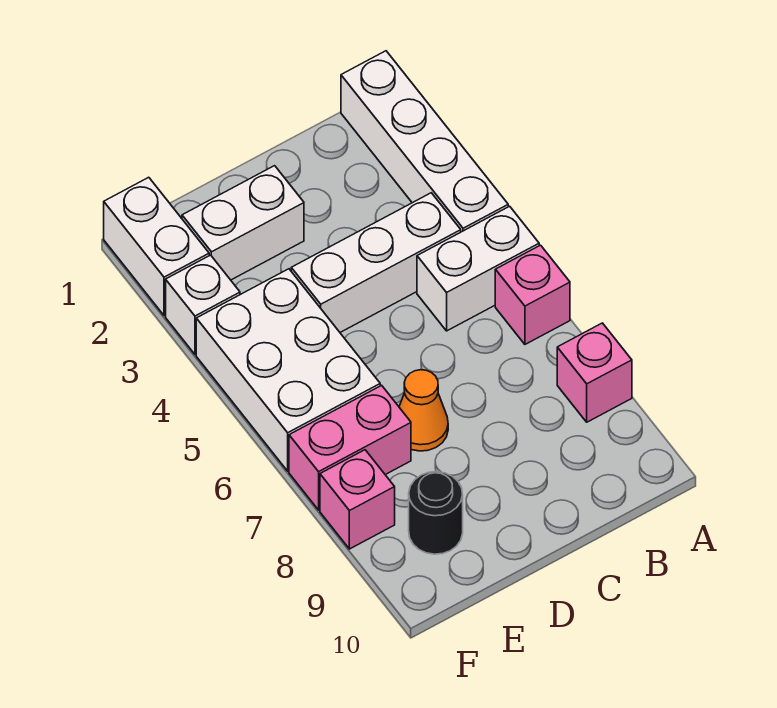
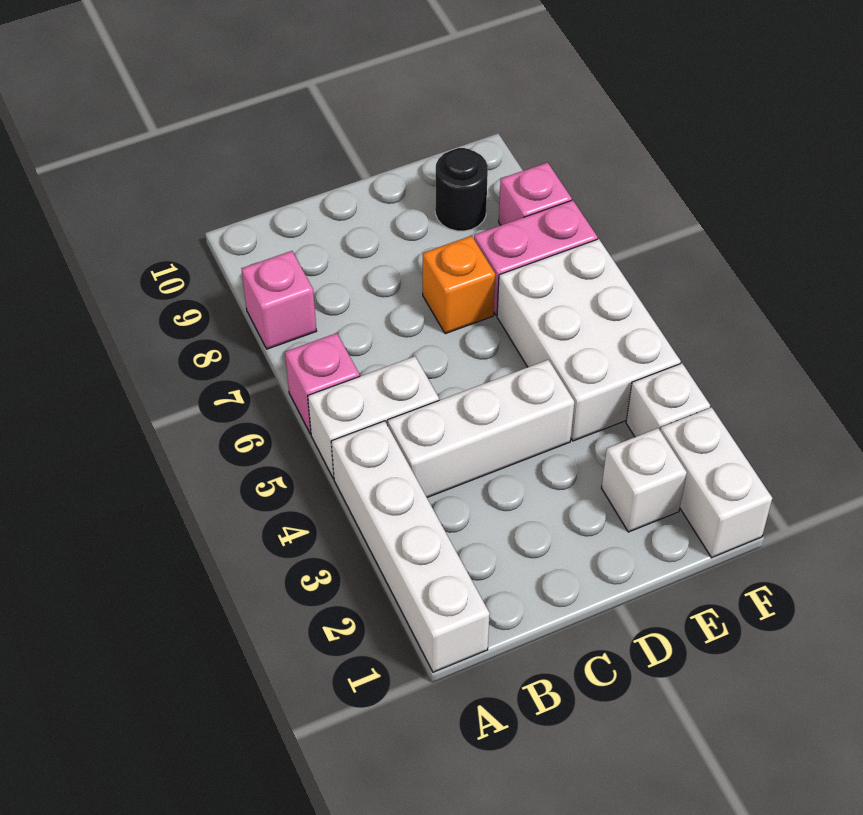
white brick D2:E2 level 1 -> white brick E2 level 1
orange cone D7 level 1 -> orange brick D7 level 1

